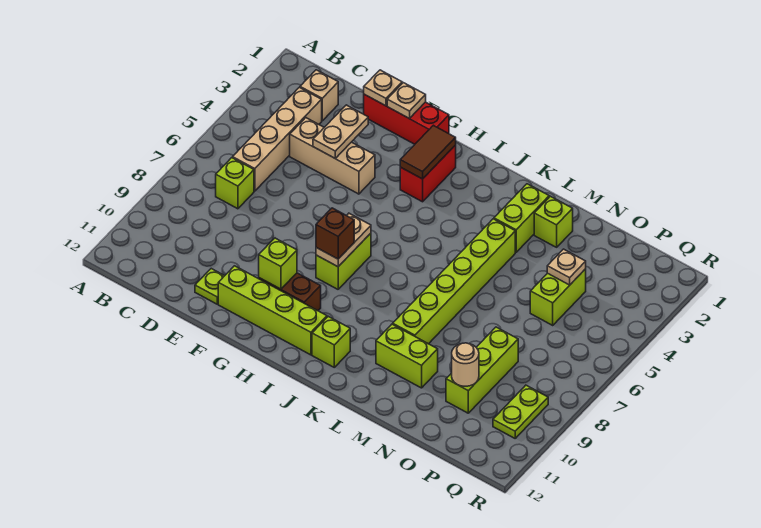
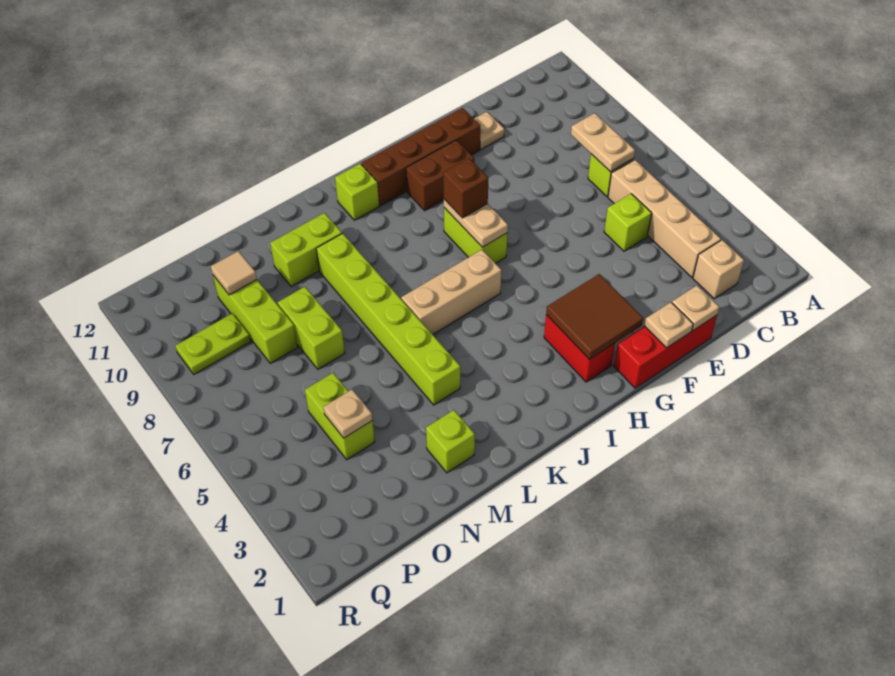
tan brick D4:F4 level 1 -> tan brick I6:K6 level 1
tan plate E3:E4 level 2 -> tan plate C7:C8 level 2
lime plate E11 level 1 -> tan plate E11 level 1
lime brick F11:I11 level 1 -> brown brick F11:I11 level 1
lime brick G10 level 2 -> lime brick D5 level 1
brown tile H2:H3 level 2 -> brown tile G2:H3 level 2
lime brick L2:L3 level 1 -> lime brick N7:N8 level 1
tan round brick O10 level 2 -> tan tile O10 level 2
lime plate Q9:Q10 level 1 -> lime plate P9:Q9 level 1

